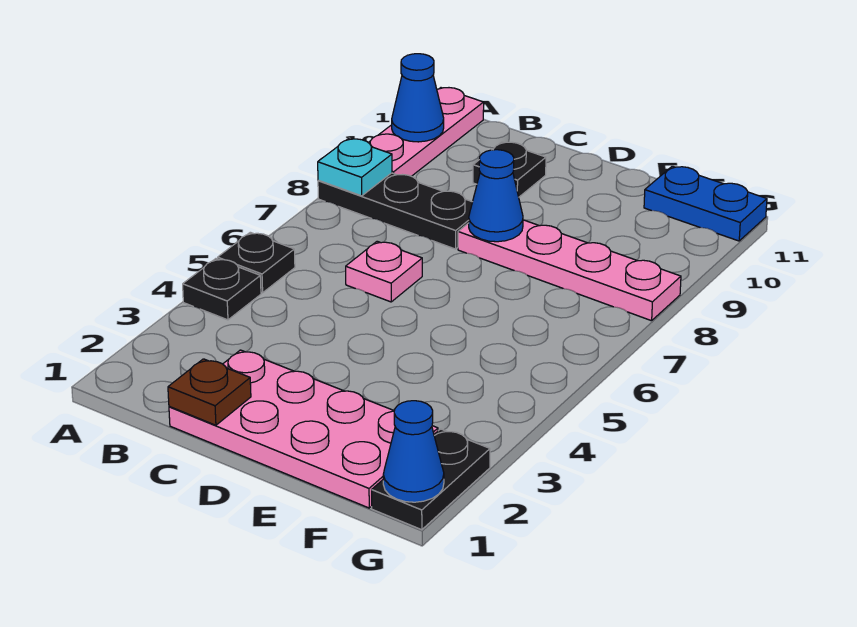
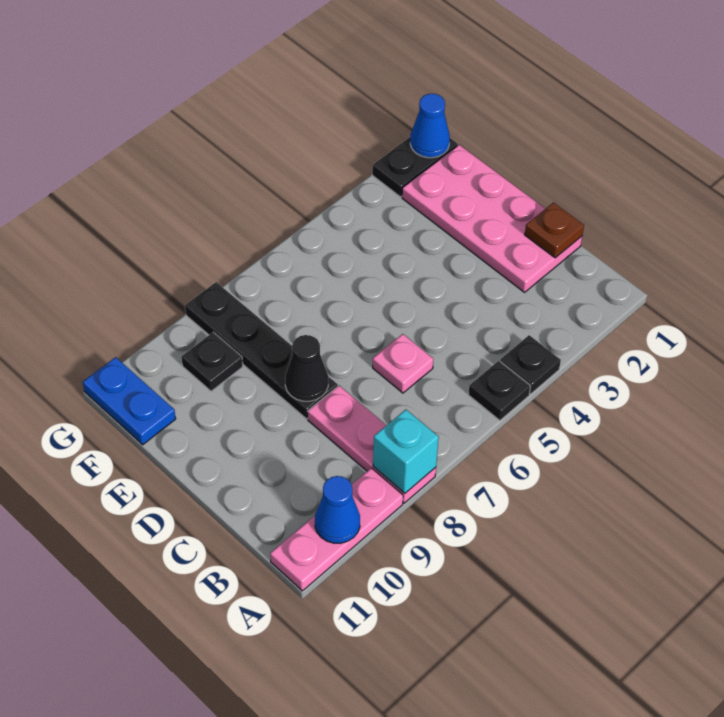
black plate A8:C8 level 1 -> pink plate A8:C8 level 1
cyan plate A8 level 2 -> cyan brick A8 level 2
black plate C10 level 1 -> black plate F9 level 1
pink plate D8:G8 level 1 -> black plate D8:G8 level 1
blue cone D8 level 2 -> black cone D8 level 2

